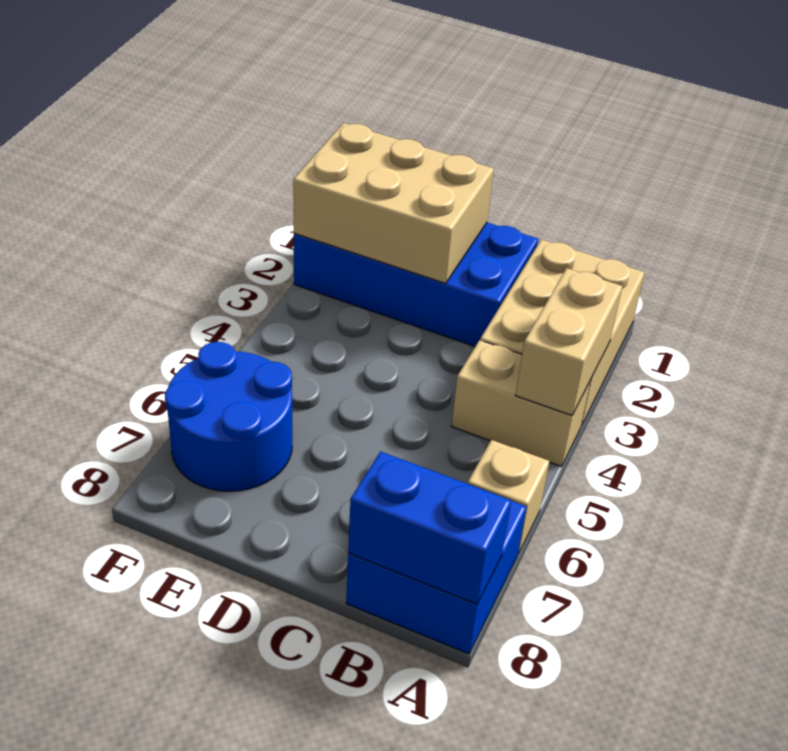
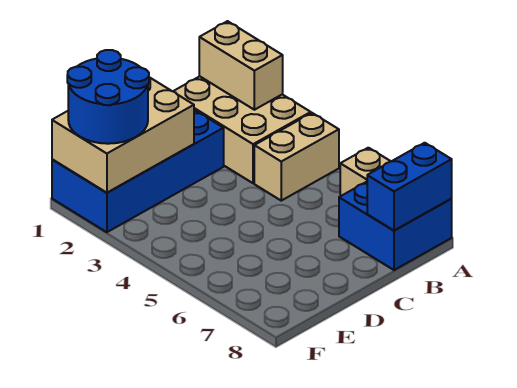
tan brick A3:A4 level 2 -> tan brick A1:A2 level 2
blue round brick E6:F7 level 1 -> blue round brick E1:F2 level 3

